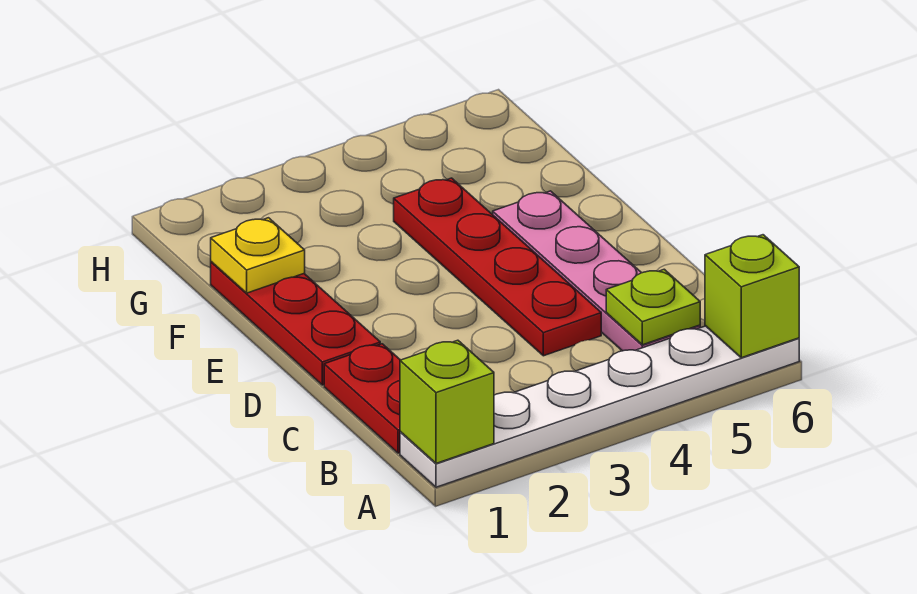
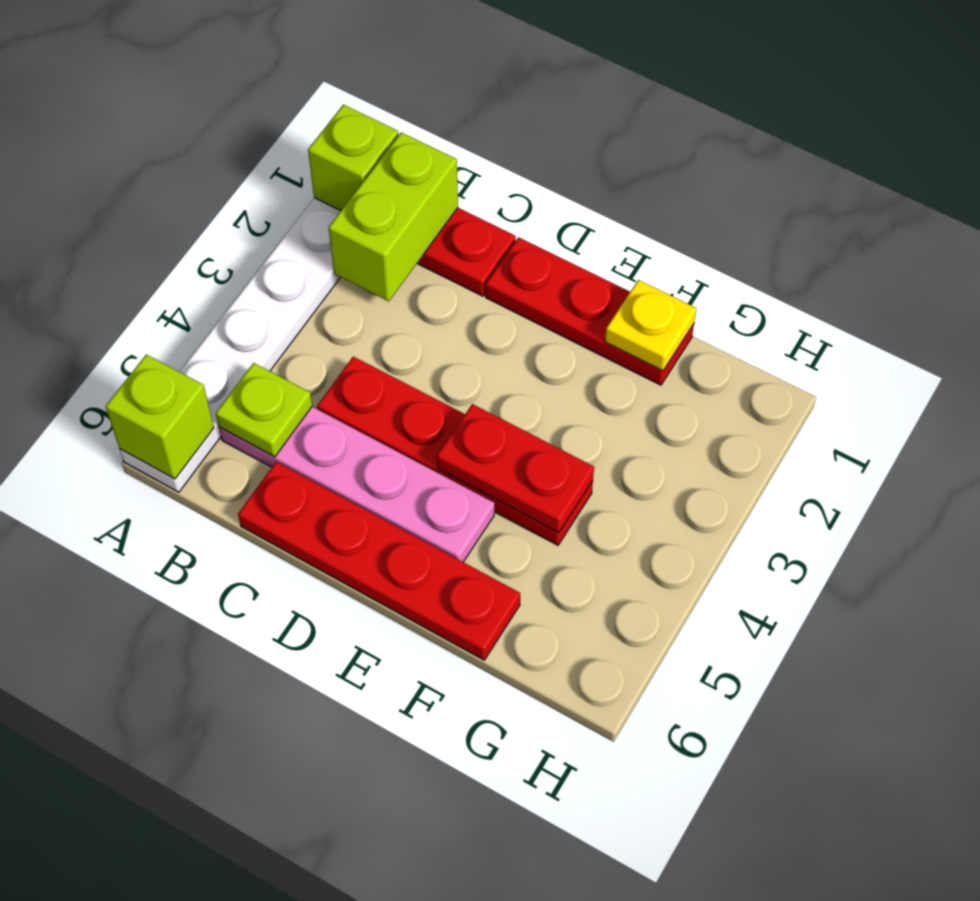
none -> lime brick B1:B2 level 2
none -> red plate C6:F6 level 1
none -> red plate E4:F4 level 2

